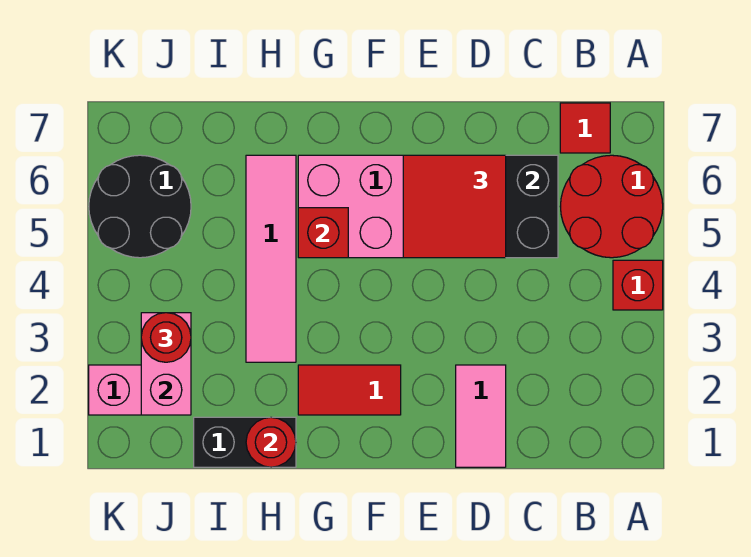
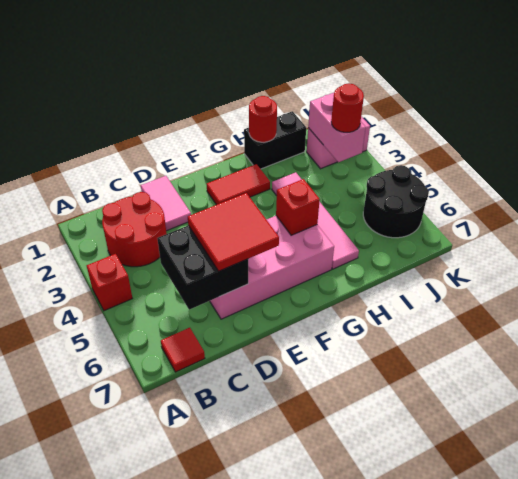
red round brick A5:B6 level 1 -> red round brick B2:C3 level 1

